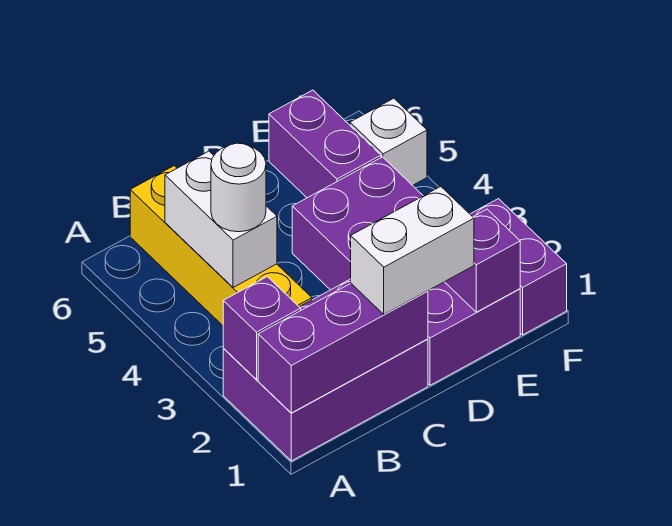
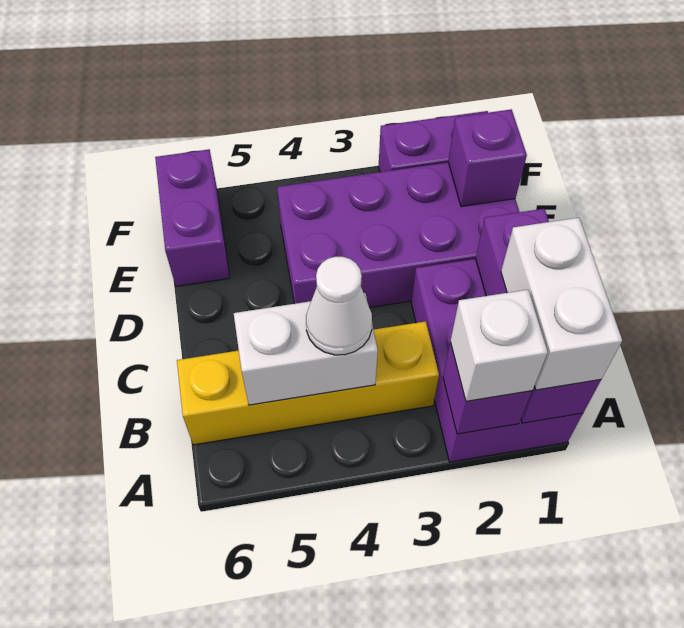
white round brick B4 level 3 -> white cone B4 level 3
white brick C1:D1 level 3 -> white brick A1:B1 level 3
purple brick E5:E6 level 1 -> purple brick E6:F6 level 1
white brick F5 level 1 -> white brick A2 level 3

